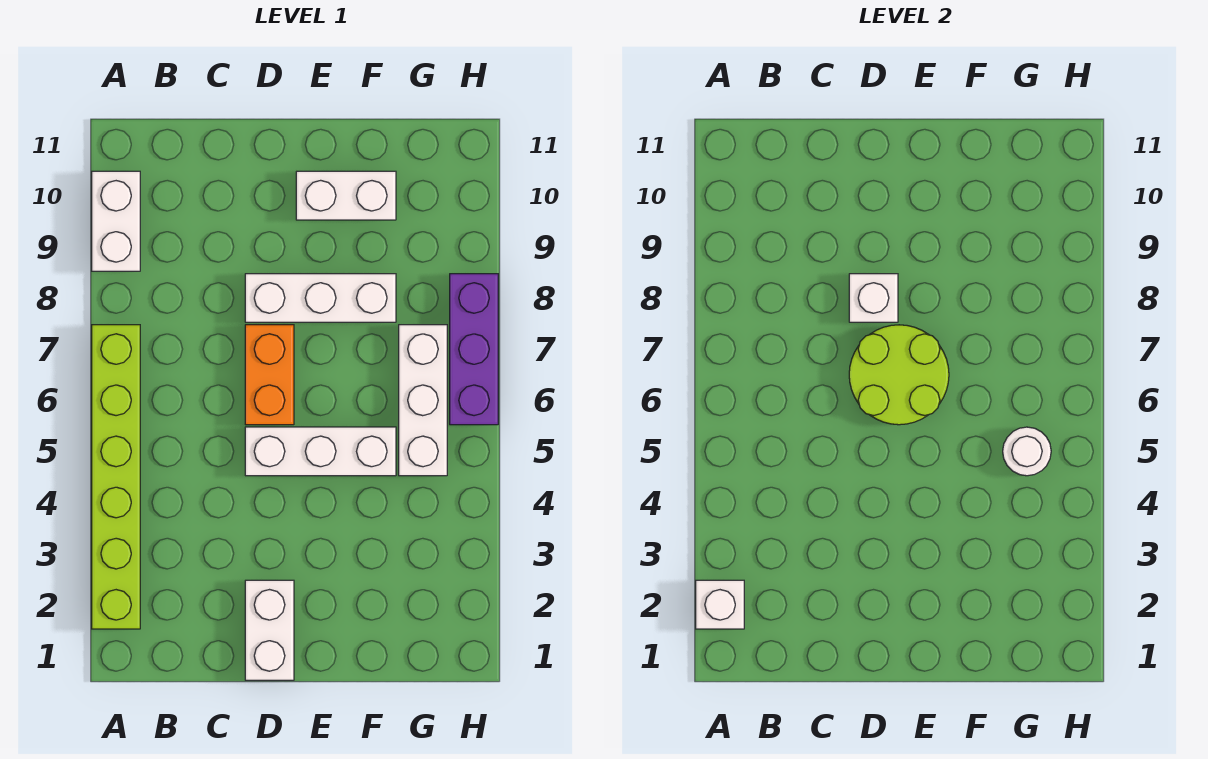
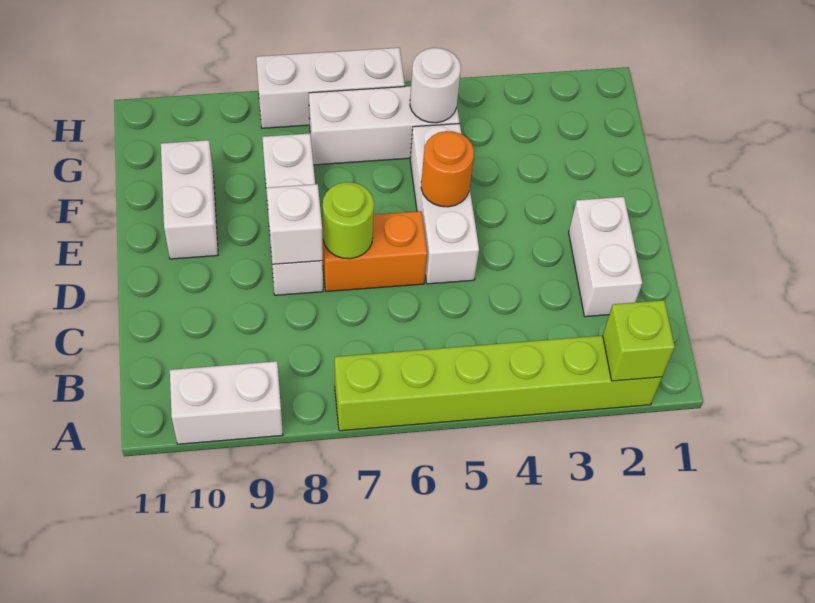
white brick A2 level 2 -> lime brick A2 level 2
white brick D1:D2 level 1 -> white brick C2:D2 level 1
lime round brick D6:E7 level 2 -> lime round brick D7 level 2
none -> orange round brick E5 level 2
purple brick H6:H8 level 1 -> white brick H6:H8 level 1

